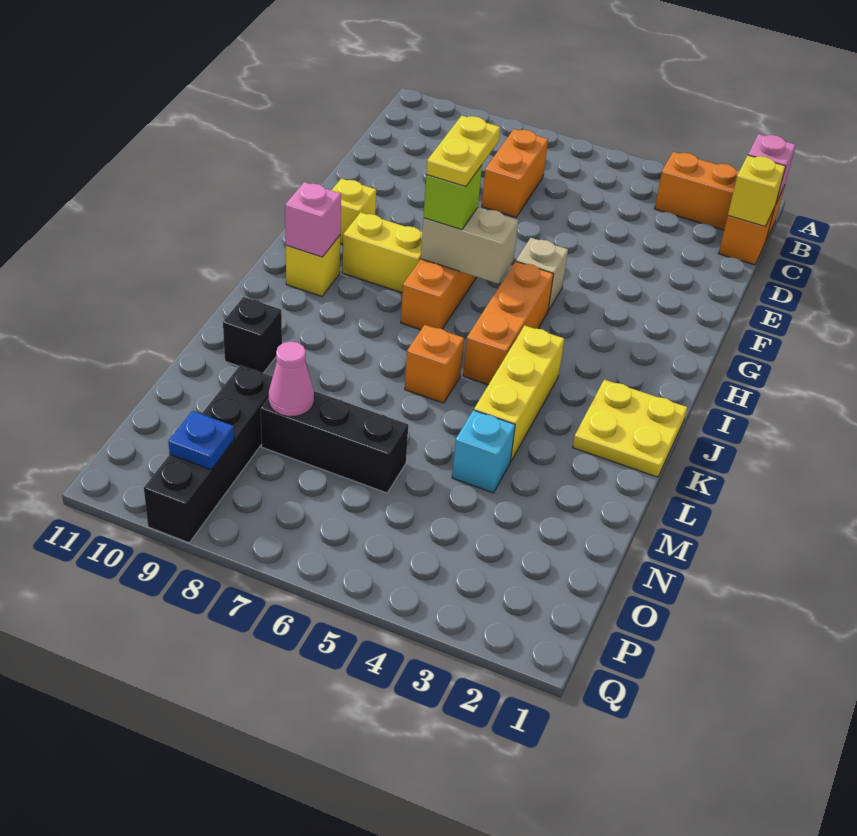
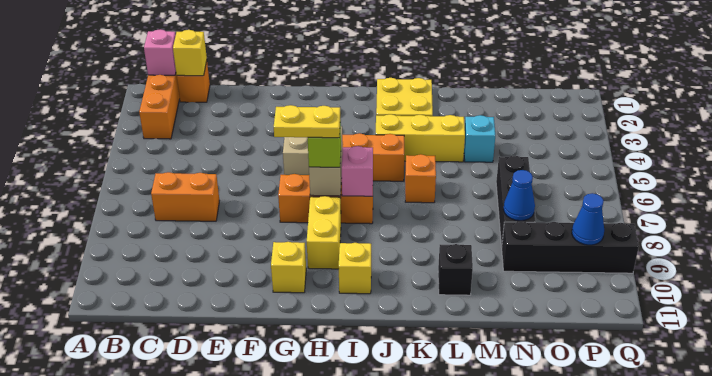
pink brick I10 level 2 -> pink brick I7 level 2
pink cone N8 level 2 -> blue cone N8 level 2
blue plate P9 level 2 -> blue cone P9 level 2

